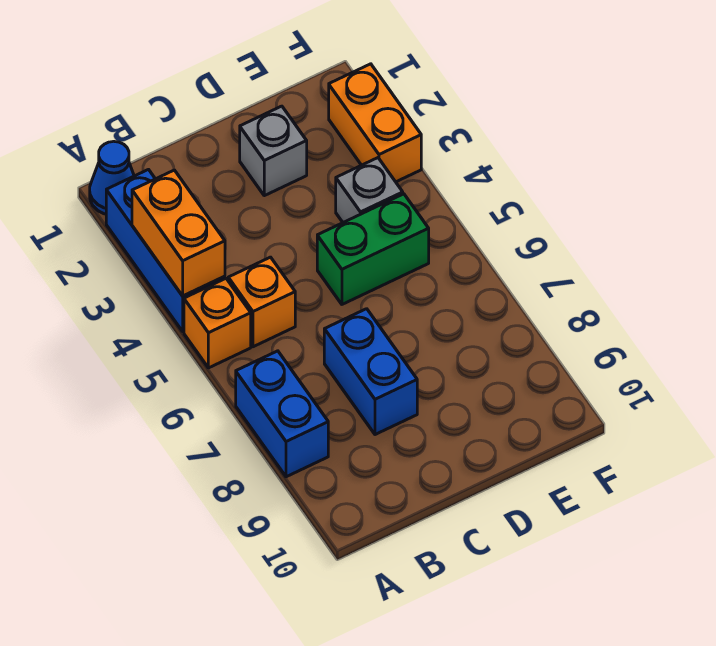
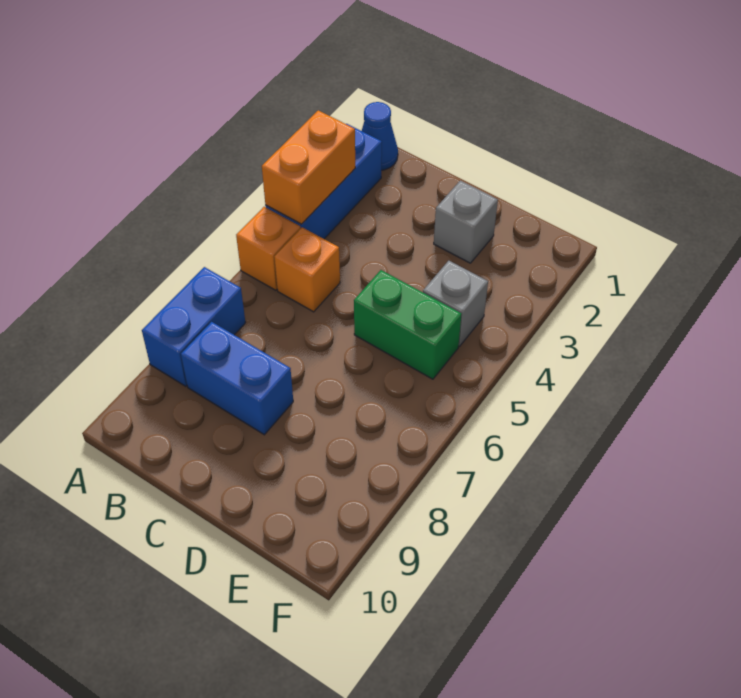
blue brick C7:C8 level 1 -> blue brick B8:C8 level 1
orange brick F2:F3 level 1 -> none

